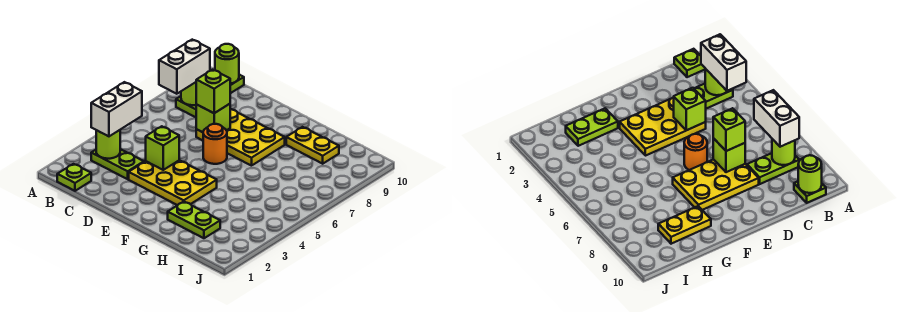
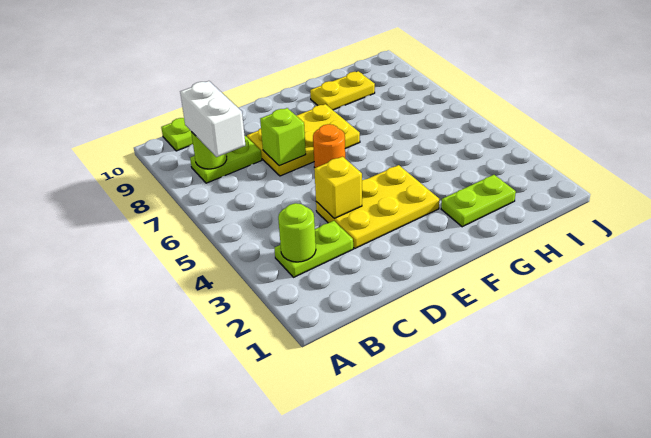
lime plate B1 level 1 -> none
white brick B3:B4 level 3 -> none
lime round brick B10 level 2 -> none
lime brick D4 level 2 -> yellow brick D4 level 2
lime brick D7 level 3 -> none

